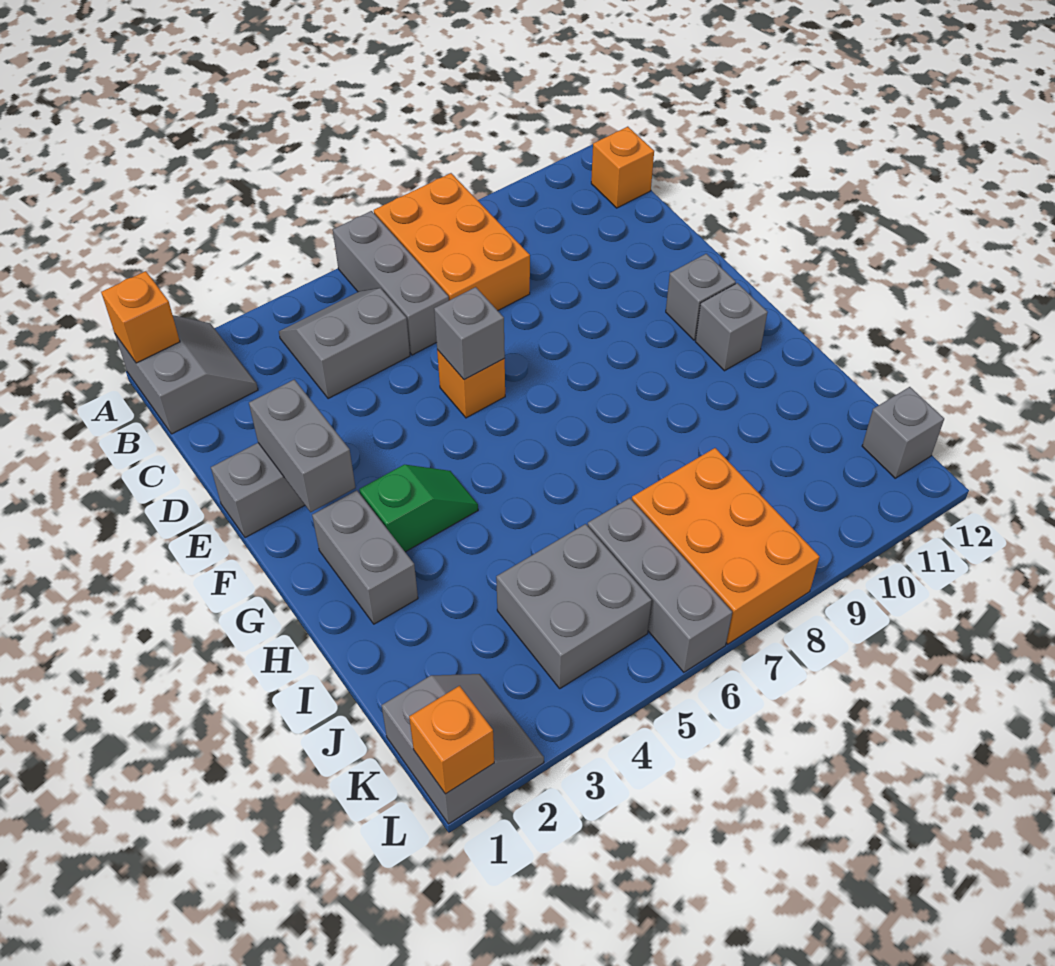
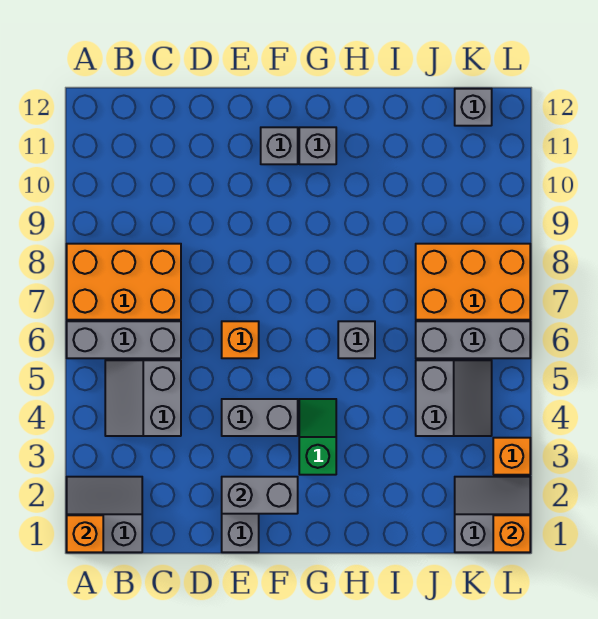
orange brick B12 level 1 -> orange brick L3 level 1
grey brick E6 level 2 -> grey brick H6 level 1
grey brick G2:H2 level 1 -> grey brick E4:F4 level 1
grey brick J4:K5 level 1 -> grey slope J4:K5 level 1 top J

